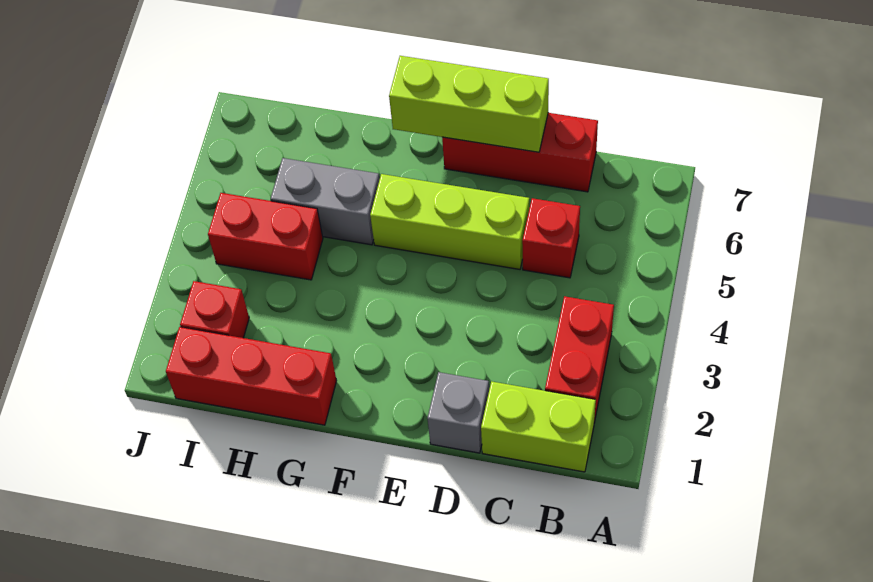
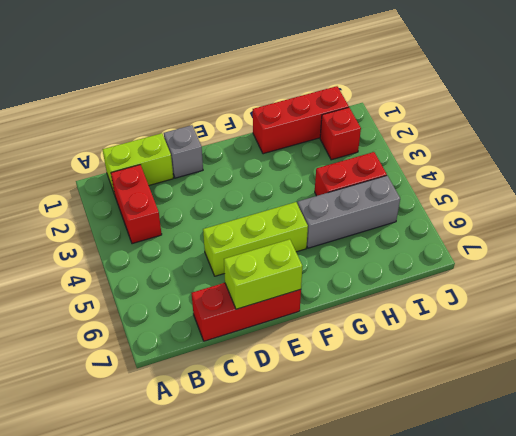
red brick C5 level 1 -> none
lime brick D7:F7 level 2 -> lime brick D7:E7 level 2
grey brick G5:H5 level 1 -> grey brick G5:I5 level 1

